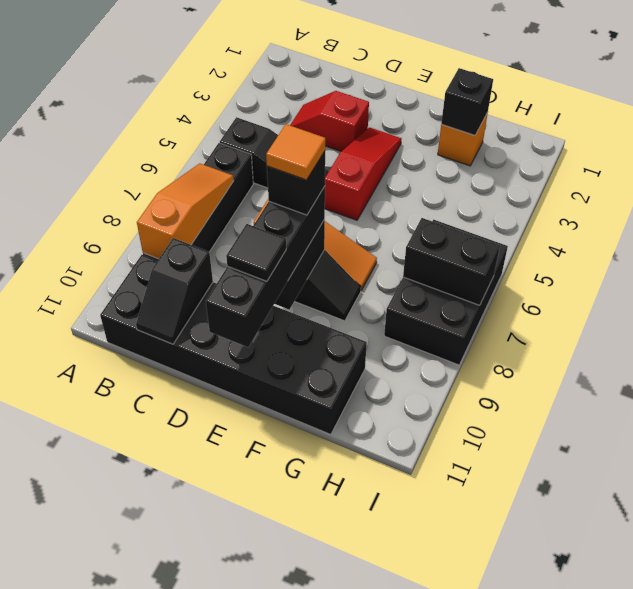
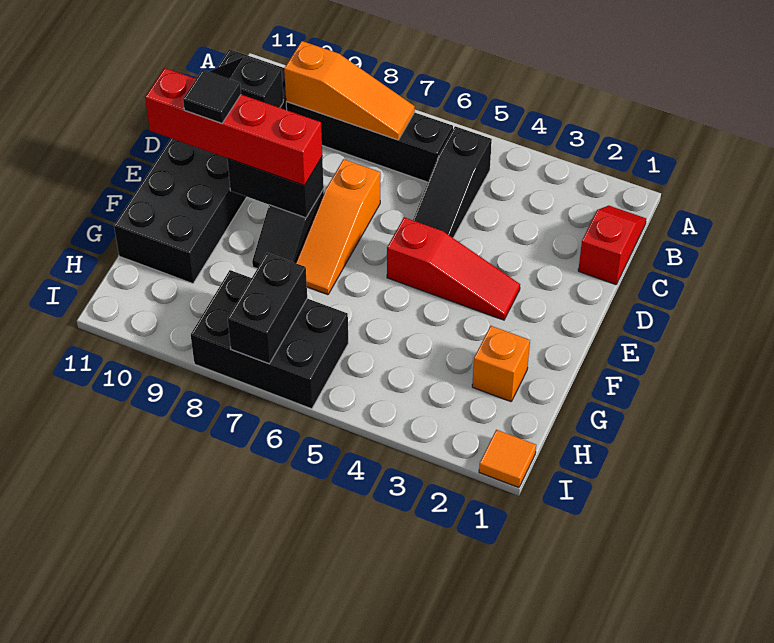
red slope C3:D3 level 1 top D -> red slope B1:C1 level 1 top C
black brick E8:E11 level 3 -> red brick E8:E11 level 3
black brick E8 level 4 -> none
orange tile E8 level 5 -> orange tile I1 level 1
black brick G2 level 2 -> none

